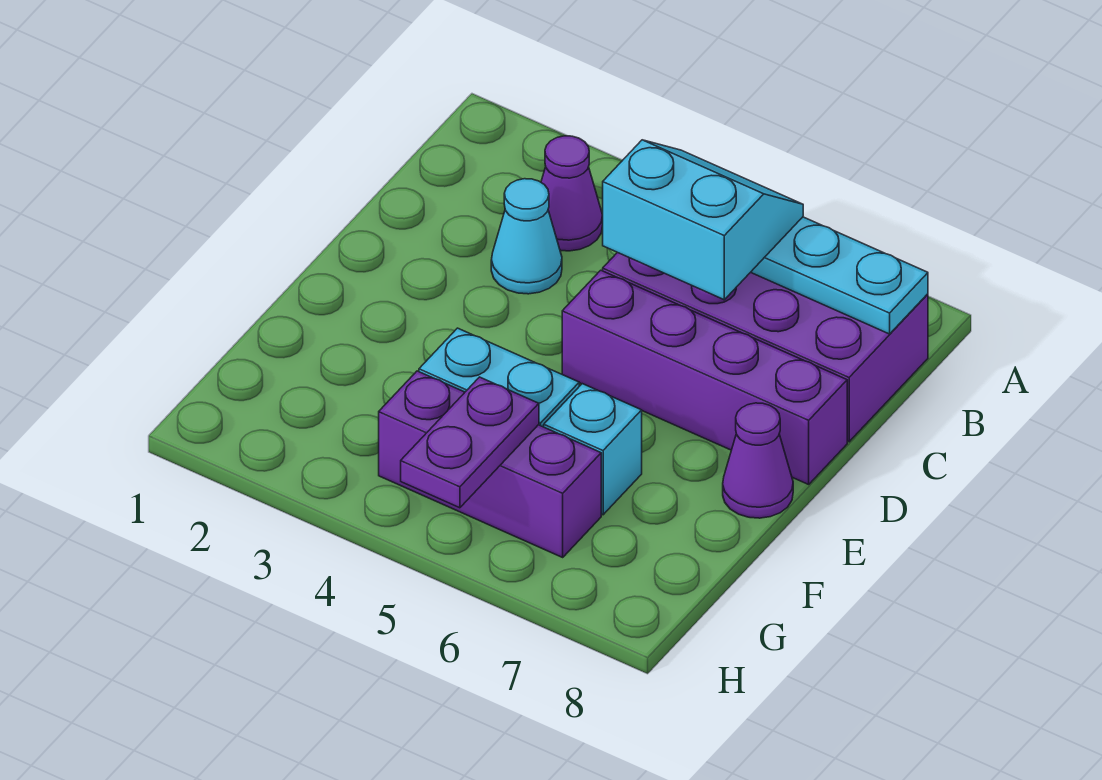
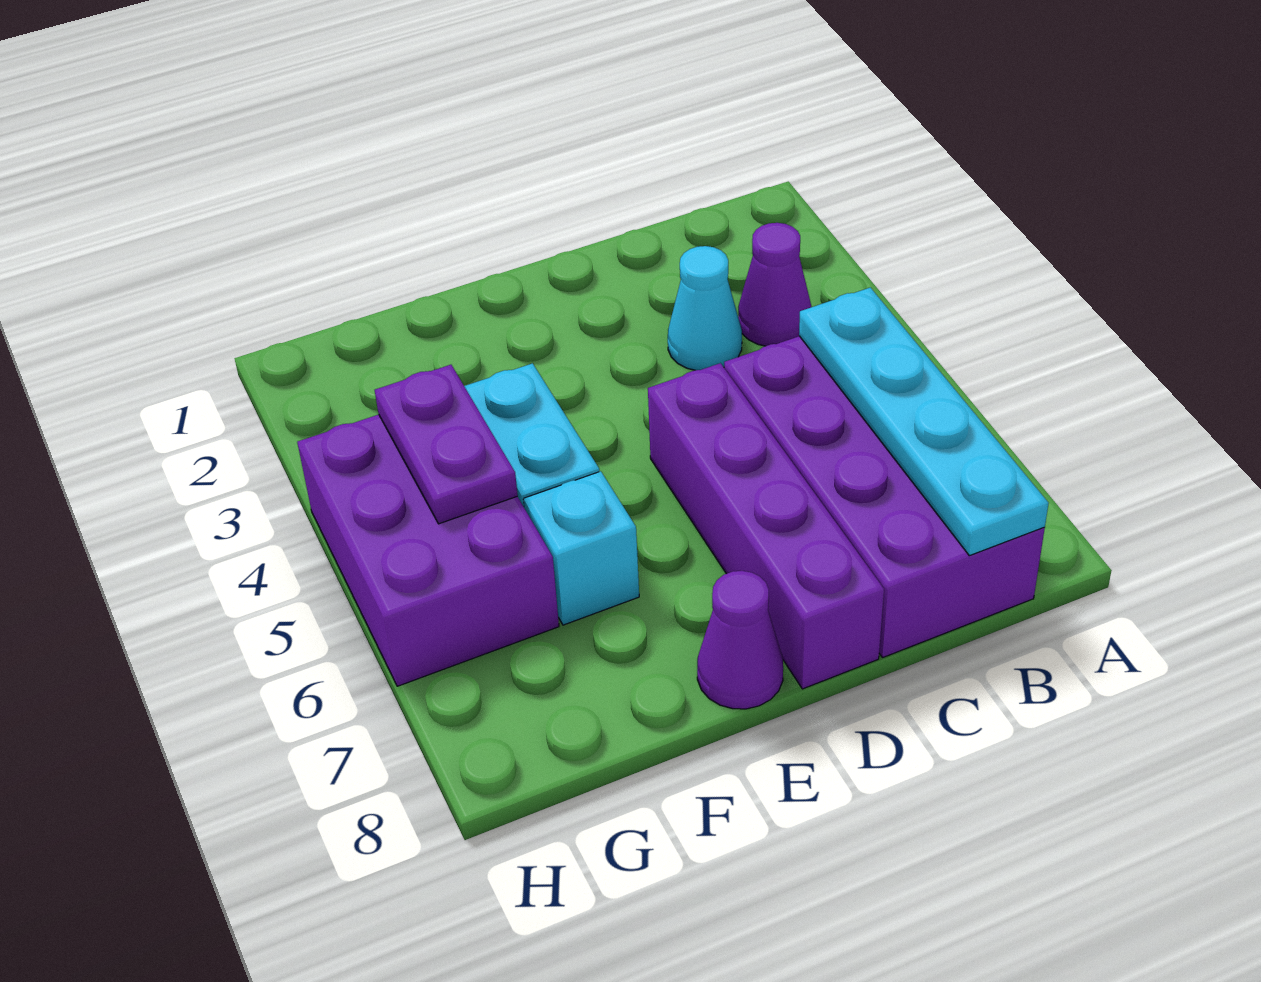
cyan slope B5:C6 level 3 top C -> none
purple brick G4:G6 level 1 -> purple brick G4:H6 level 1
purple plate G5:H5 level 2 -> purple plate G4:G5 level 2

